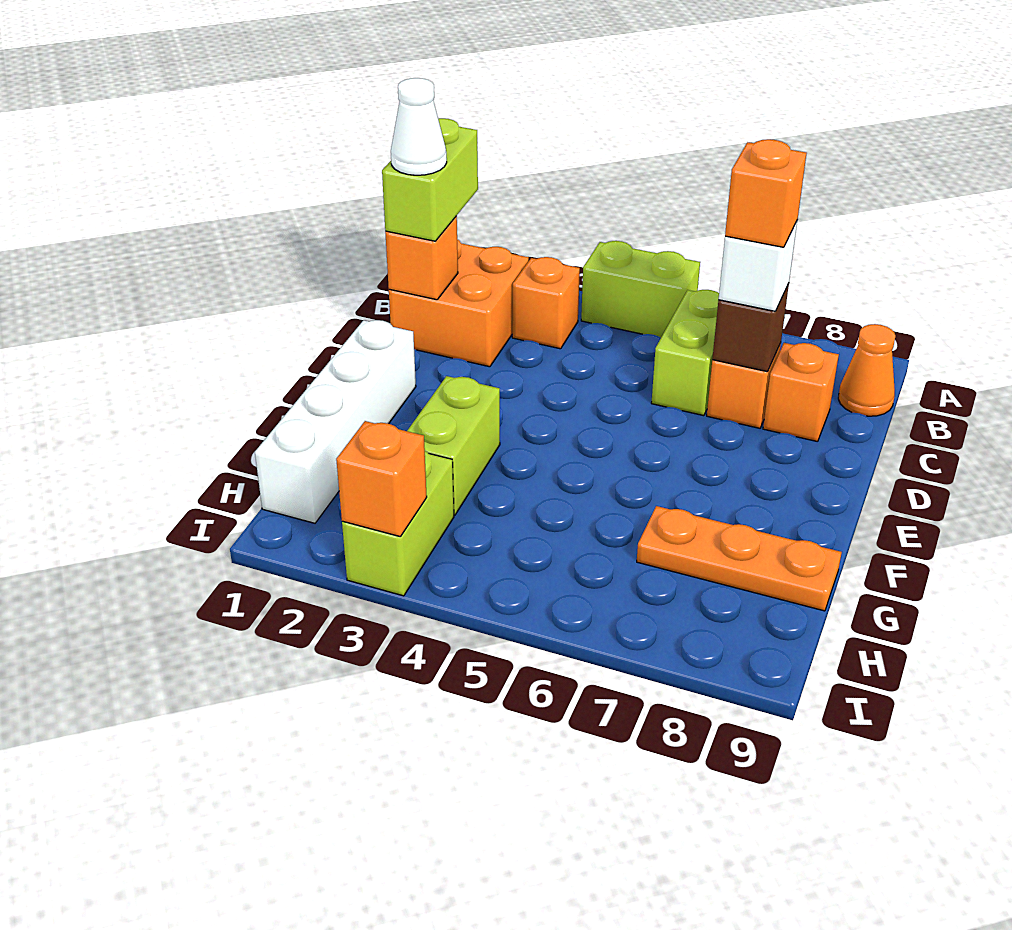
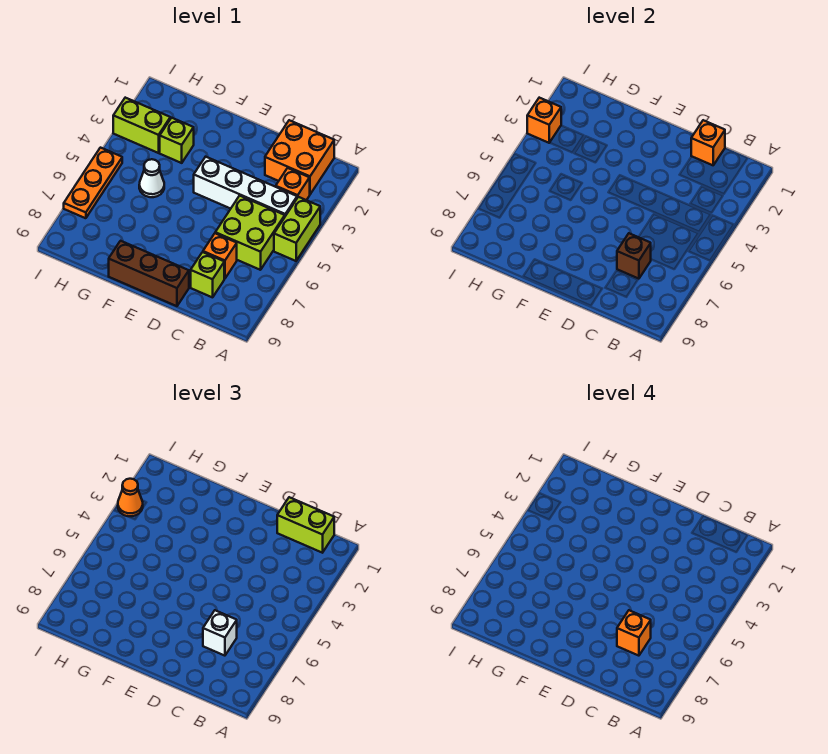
lime brick B6:C6 level 1 -> lime brick B5:C6 level 1
orange cone B9 level 1 -> orange cone I3 level 3
white cone C1 level 4 -> white cone G5 level 1
orange brick C8 level 1 -> lime brick C8 level 1
none -> brown brick D9:F9 level 1
white brick E1:H1 level 1 -> white brick B4:E4 level 1
lime brick F3:G3 level 1 -> lime brick G3 level 1
orange plate G7:G9 level 1 -> orange plate I5:I7 level 1

